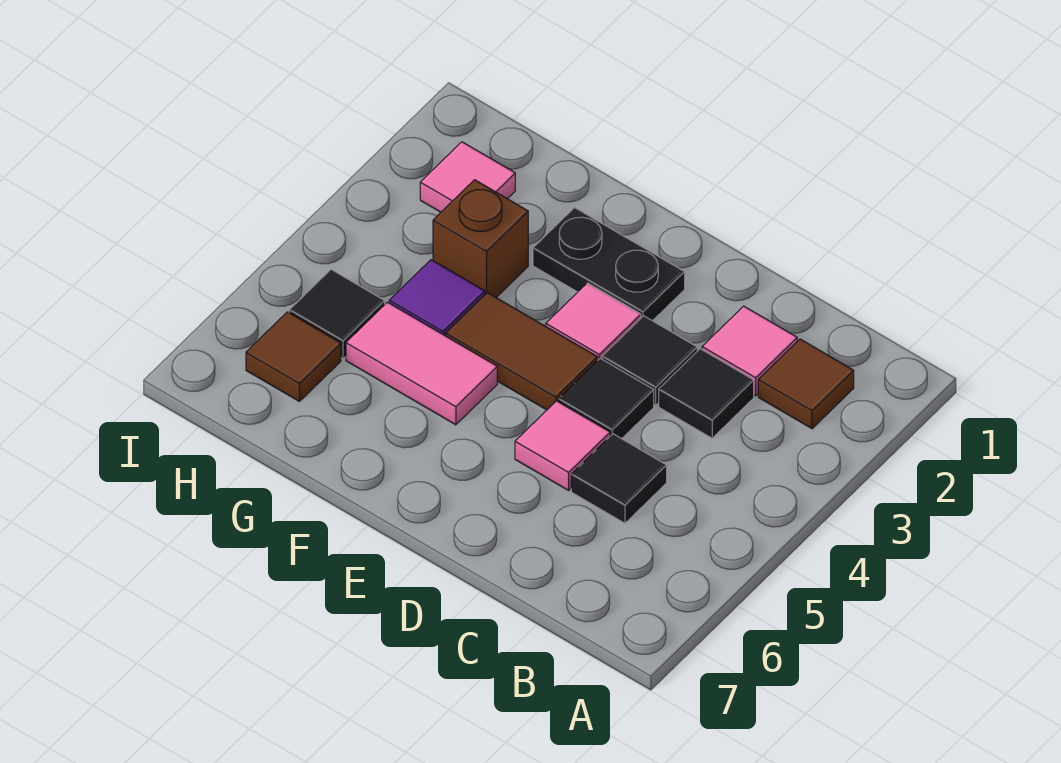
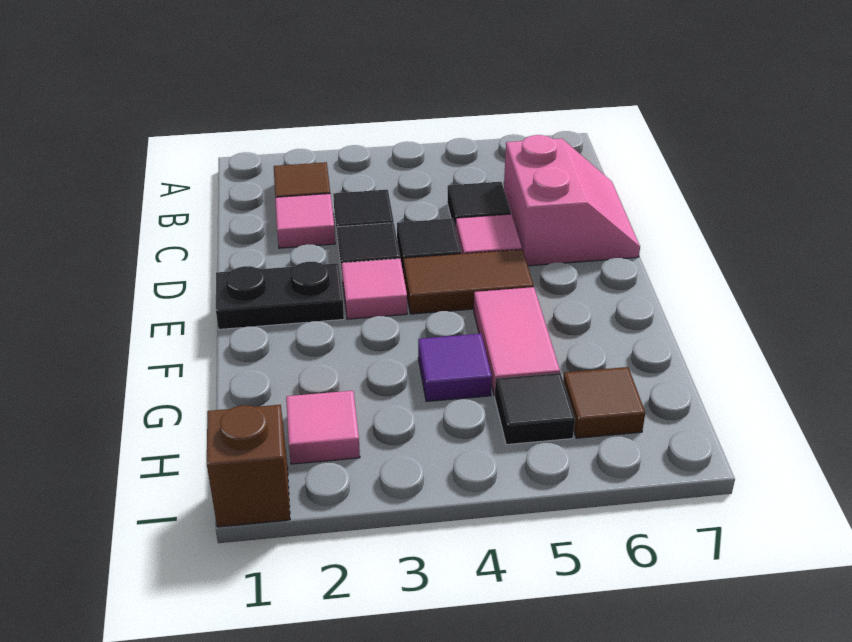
none -> pink slope C6:D7 level 1 top 6
black plate E2:F2 level 1 -> black plate E1:E2 level 1
brown tile E4:F4 level 1 -> brown tile E4:E5 level 1
brown brick G3 level 1 -> brown brick I1 level 1

